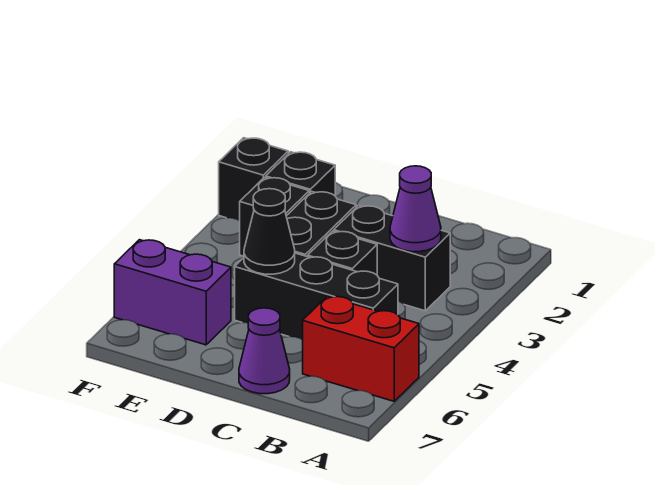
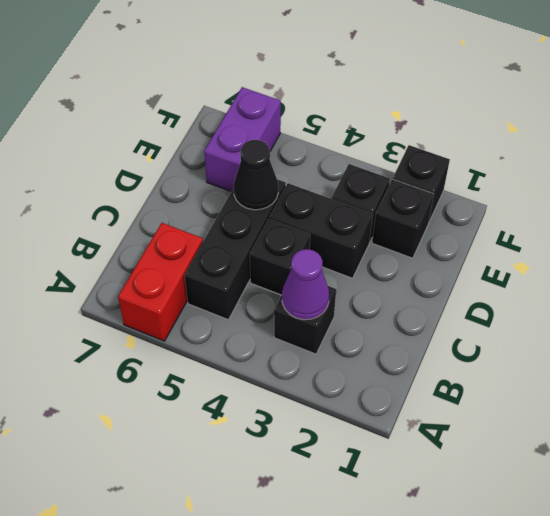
black brick B3:C3 level 1 -> black brick B3 level 1
purple cone C7 level 1 -> none

